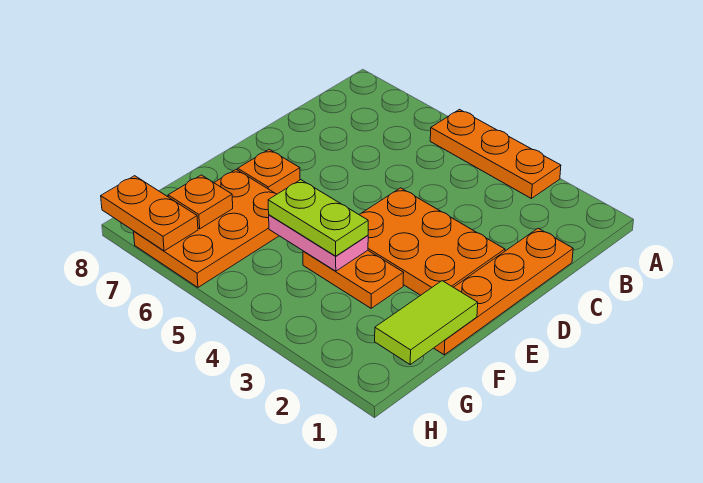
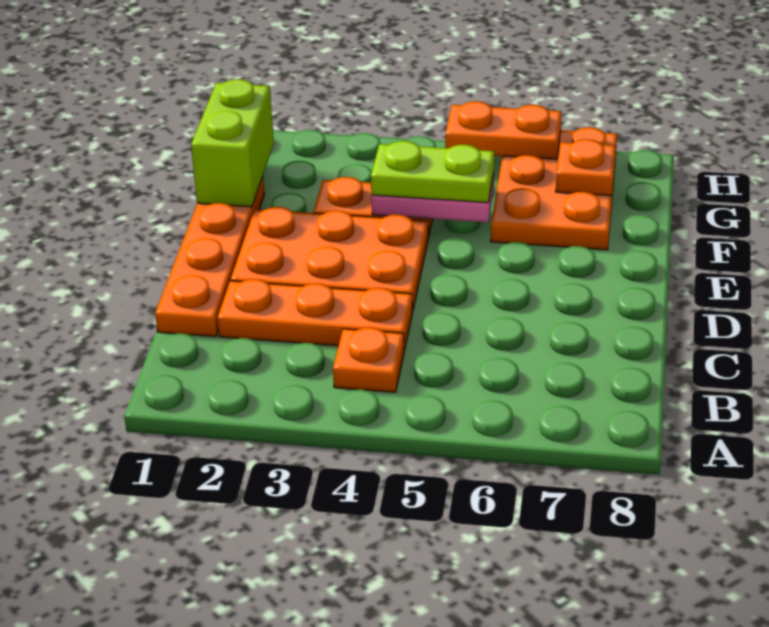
orange plate A3:A5 level 1 -> orange plate C2:C4 level 1
orange plate E7 level 1 -> orange plate B4 level 1
lime tile F1:G1 level 2 -> lime brick F1:G1 level 2
orange plate H7:H8 level 2 -> orange plate H5:H6 level 2

